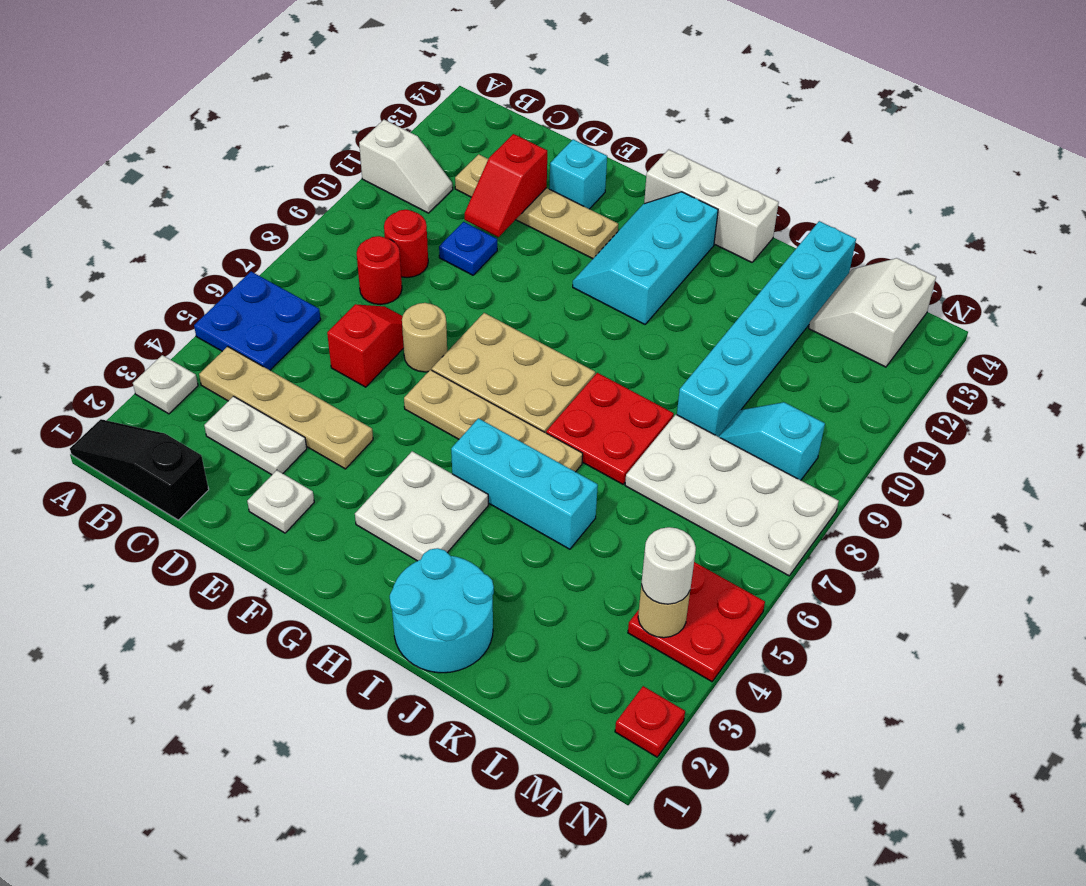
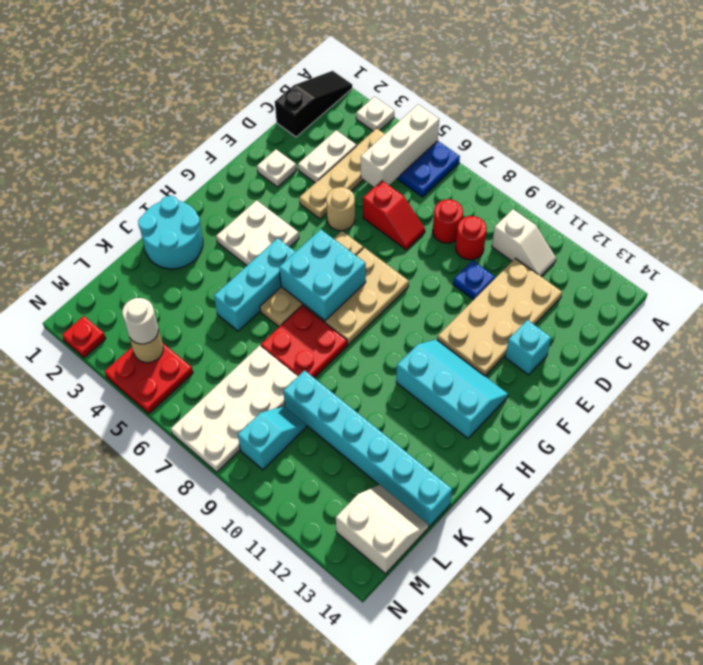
white slope A11:B11 level 1 top A -> white slope B10:B11 level 1 top 10
tan plate C12:F12 level 1 -> tan plate C11:F12 level 1
red slope D11:D12 level 2 top 12 -> none
tan round brick E7 level 1 -> tan round brick E5 level 1
none -> cyan brick G6:H7 level 2
white brick G14:I14 level 1 -> white brick A5:C5 level 2

